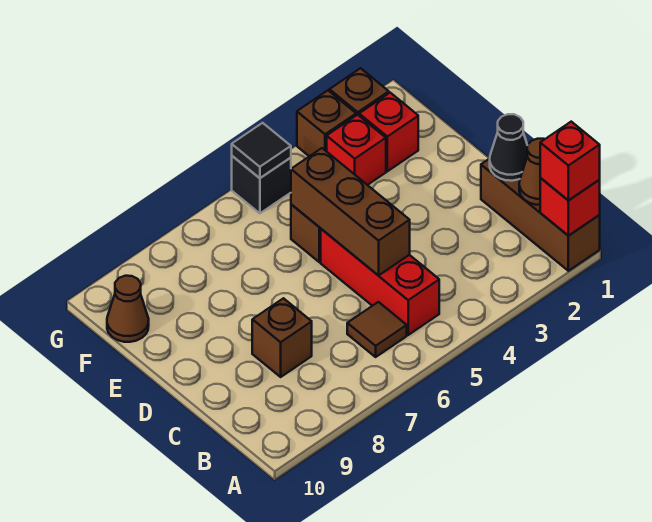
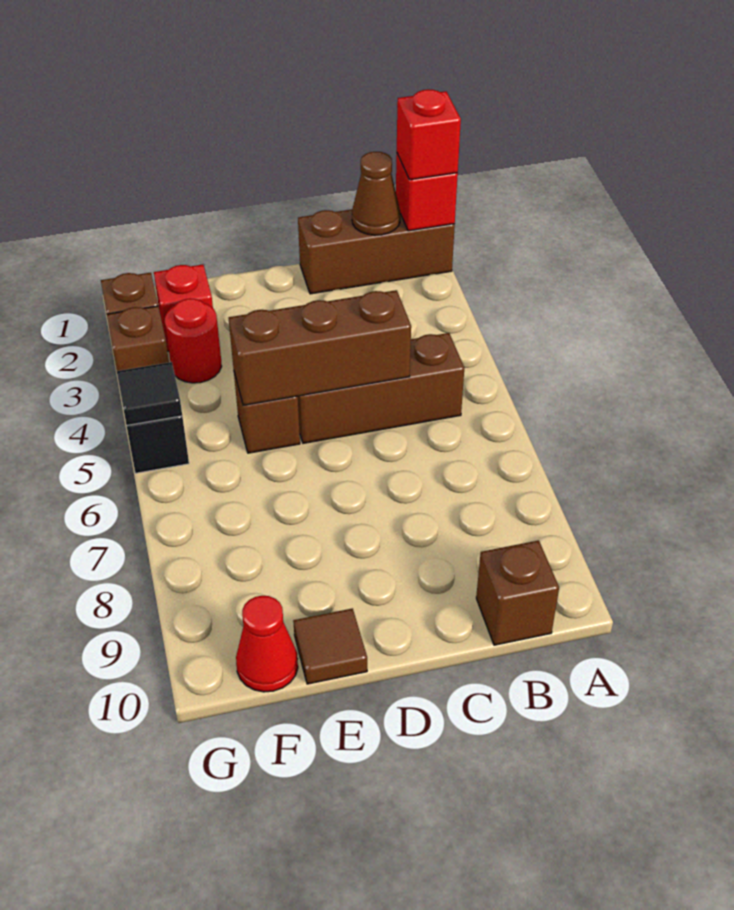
red brick B5:D5 level 1 -> brown brick B5:D5 level 1
brown tile B6 level 1 -> brown tile E10 level 1
black cone C1 level 2 -> none
brown brick C8 level 1 -> brown brick B10 level 1
red brick F3 level 1 -> red round brick F3 level 1
brown cone F10 level 1 -> red cone F10 level 1

